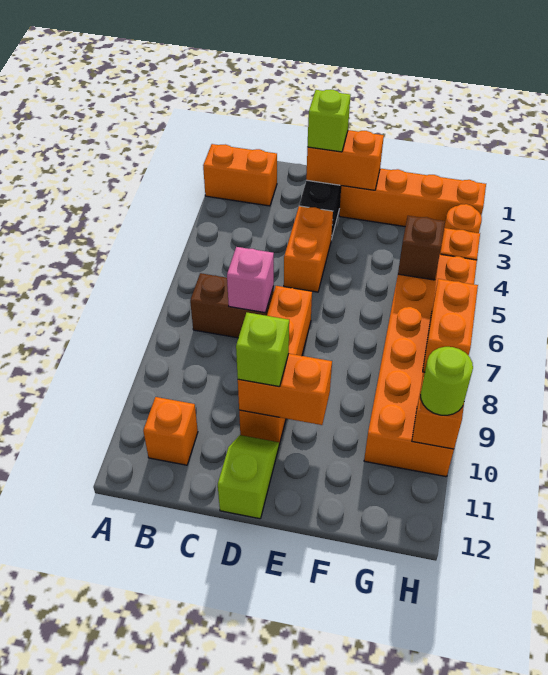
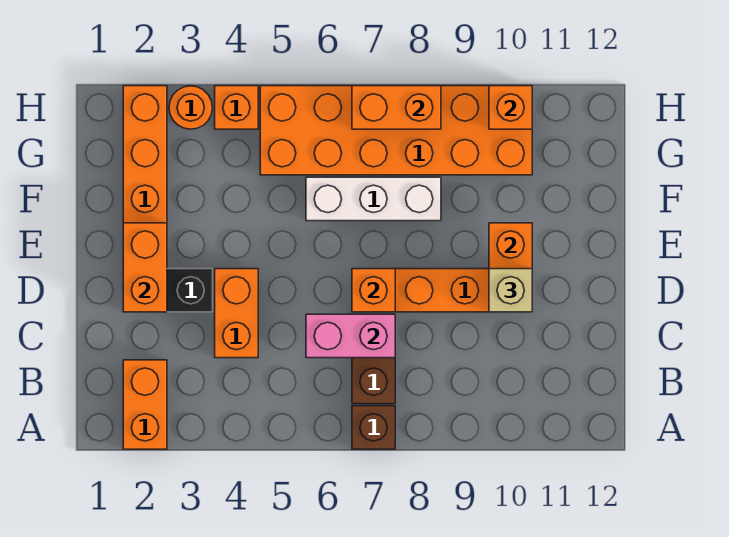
orange brick B11 level 1 -> orange brick D7 level 2
pink brick C7 level 2 -> pink brick C6:C7 level 2
lime brick D2 level 3 -> none
orange brick D4:D5 level 1 -> orange brick C4:D4 level 1
lime brick D10 level 3 -> tan brick D10 level 3
lime slope D11:D12 level 1 top 12 -> none
none -> white brick F6:F8 level 1
brown brick G5 level 2 -> brown brick A7 level 1
lime round brick H10 level 3 -> none

